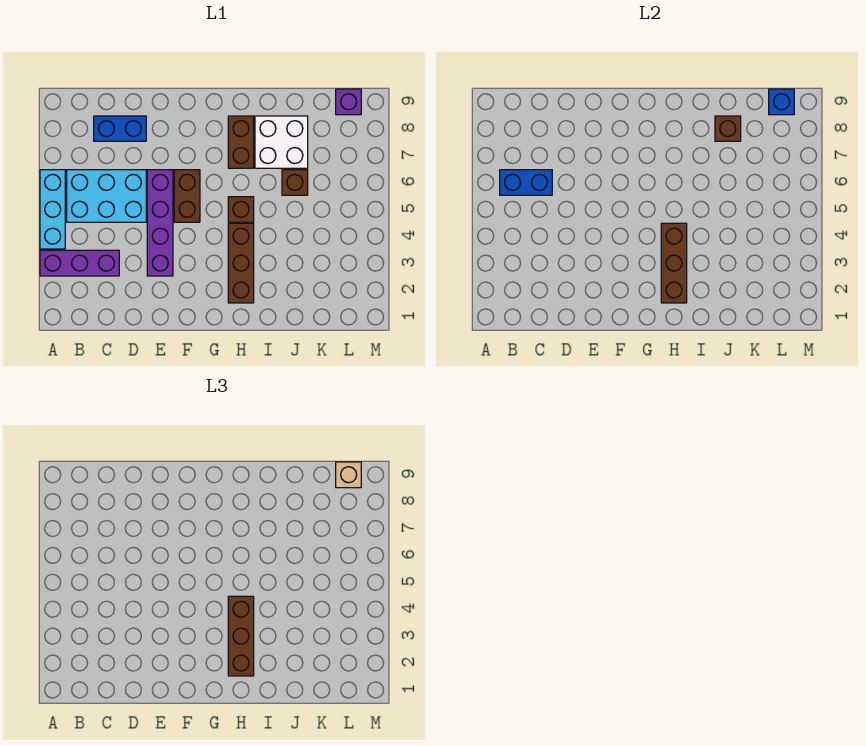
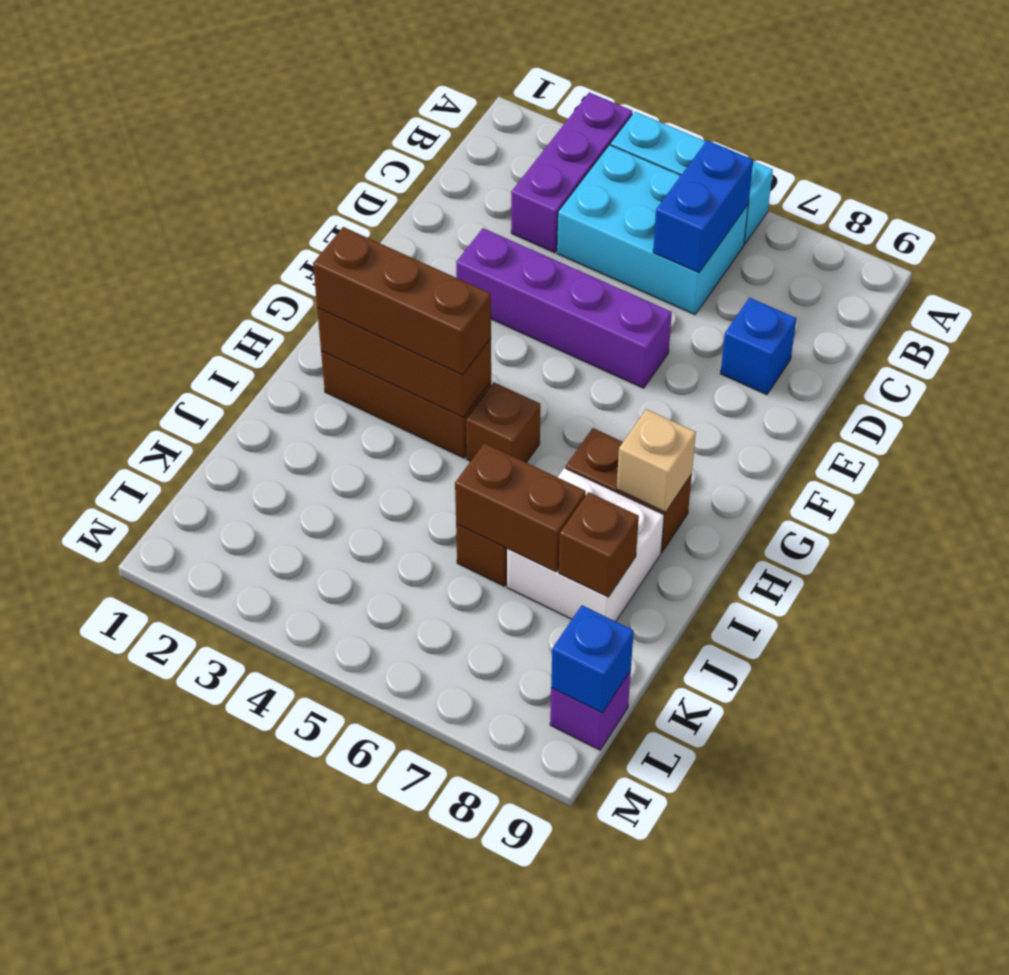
cyan brick B5:D6 level 1 -> cyan brick B4:C6 level 1
blue brick C8:D8 level 1 -> blue brick D8 level 1
brown brick F5:F6 level 1 -> brown brick J6:J7 level 2
tan brick L9 level 3 -> tan brick H8 level 2

